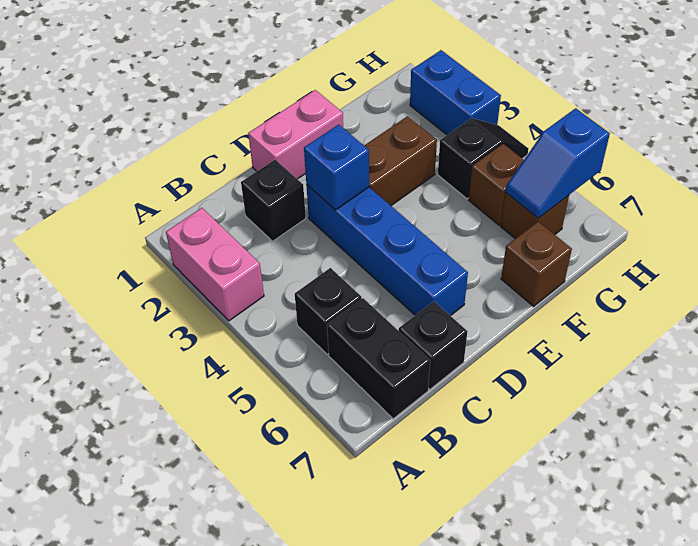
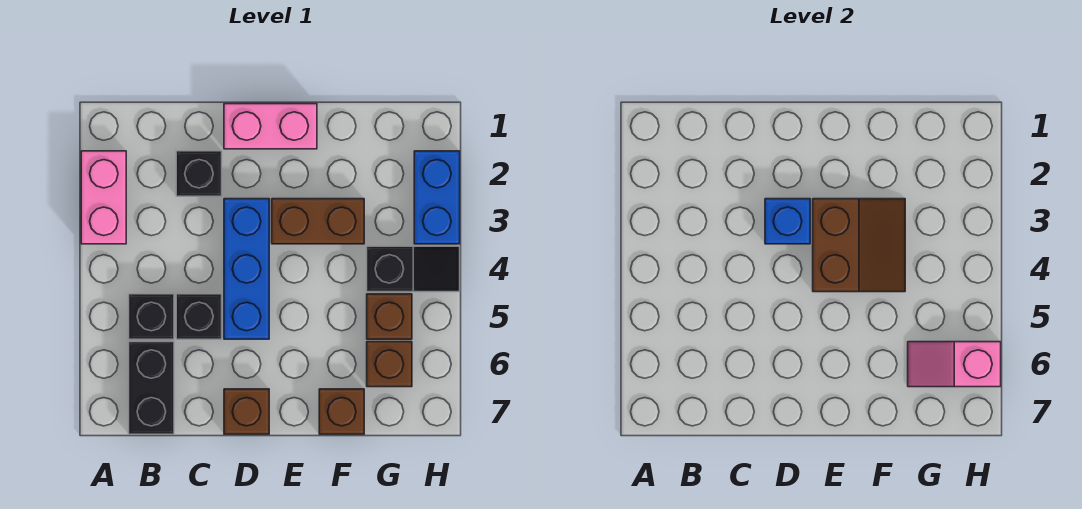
black brick C7 level 1 -> black brick C5 level 1
blue brick D3:D6 level 1 -> blue brick D3:D5 level 1
none -> brown brick D7 level 1
none -> brown slope E3:F4 level 2 top E
blue slope G6:H6 level 2 top H -> pink slope G6:H6 level 2 top H

